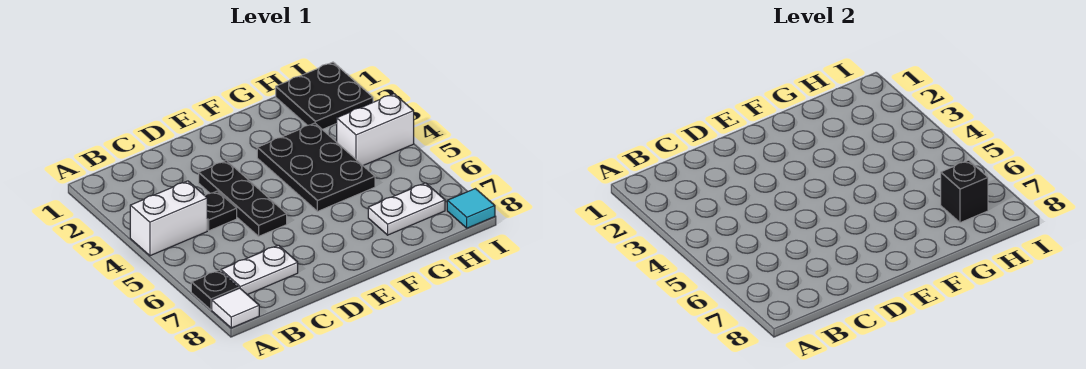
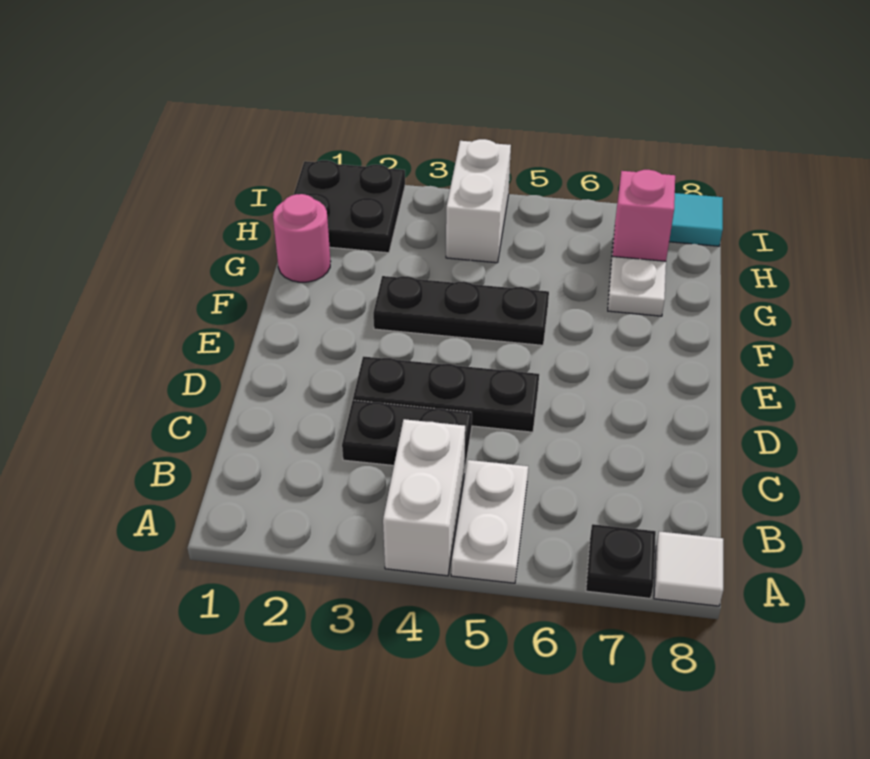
white plate B7:C7 level 1 -> white plate A5:B5 level 1
black plate C4 level 1 -> black plate C3:C4 level 1
black plate F3:G5 level 1 -> black plate F3:F5 level 1
none -> pink round brick G1 level 1
black brick H7 level 2 -> pink brick H7 level 2

